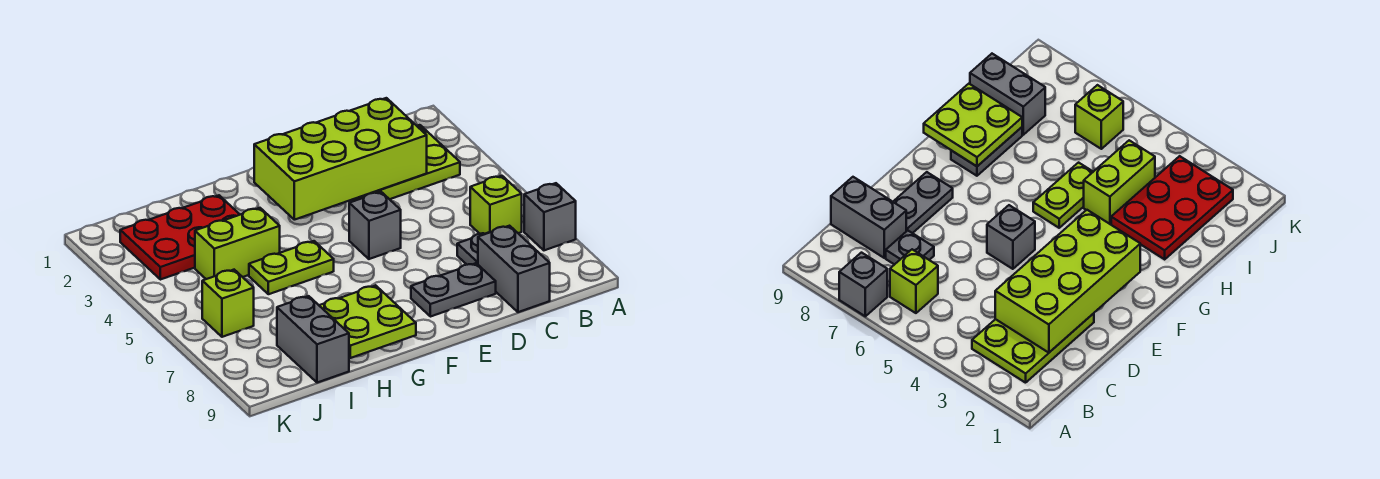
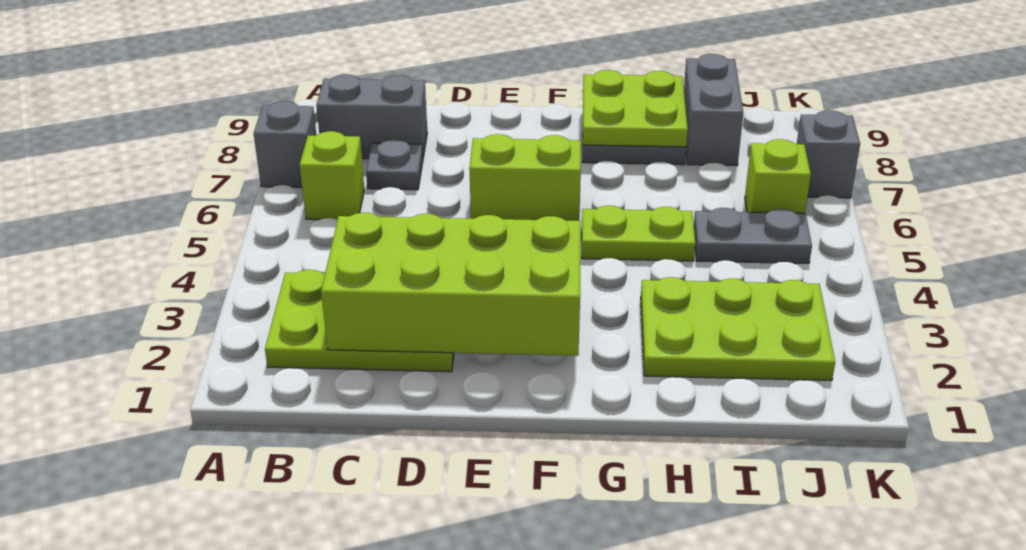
grey brick C8:C9 level 1 -> grey brick B8:C8 level 1
grey plate D8:E8 level 1 -> grey plate I5:J5 level 1
grey brick E5 level 1 -> grey brick K7 level 1
red plate H2:J3 level 1 -> lime plate H2:J3 level 1
lime brick H4:I4 level 1 -> lime brick E6:F6 level 1

